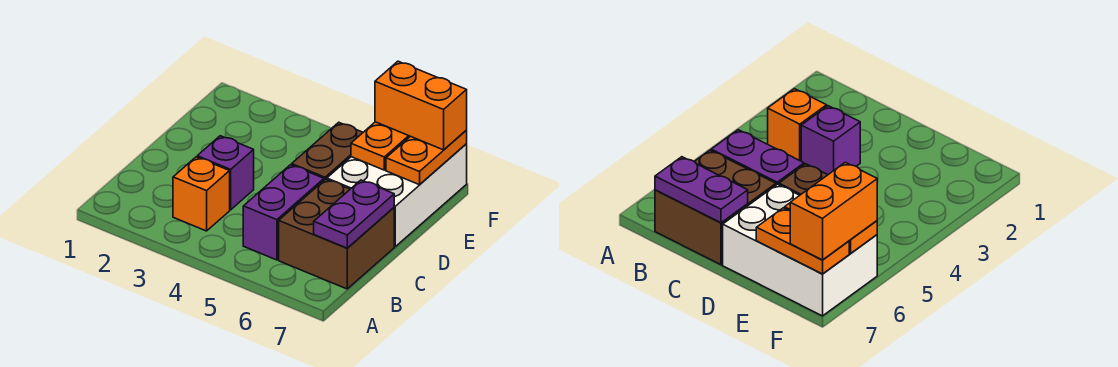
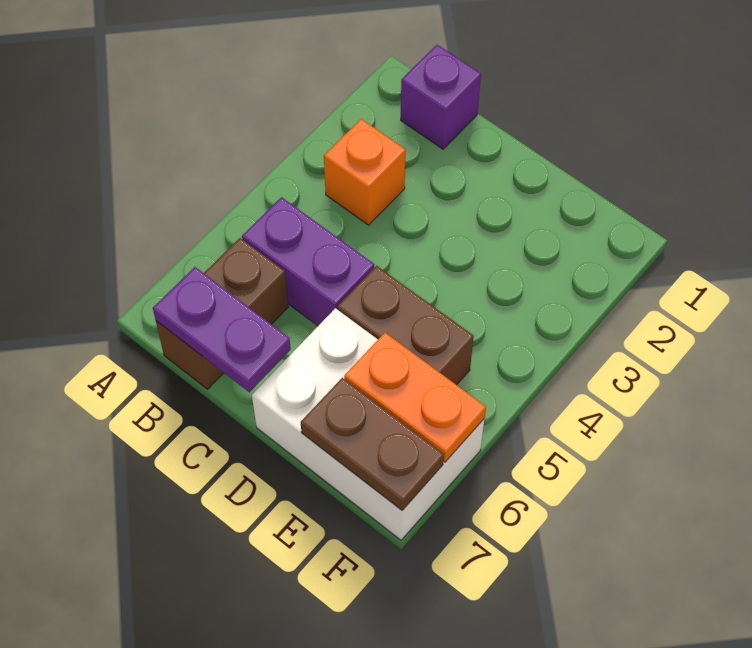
brown brick B6:C7 level 1 -> brown brick B6:B7 level 1
purple brick C3 level 1 -> purple brick B1 level 1
orange plate E7:F7 level 2 -> brown plate E7:F7 level 2
orange brick F6:F7 level 3 -> none

